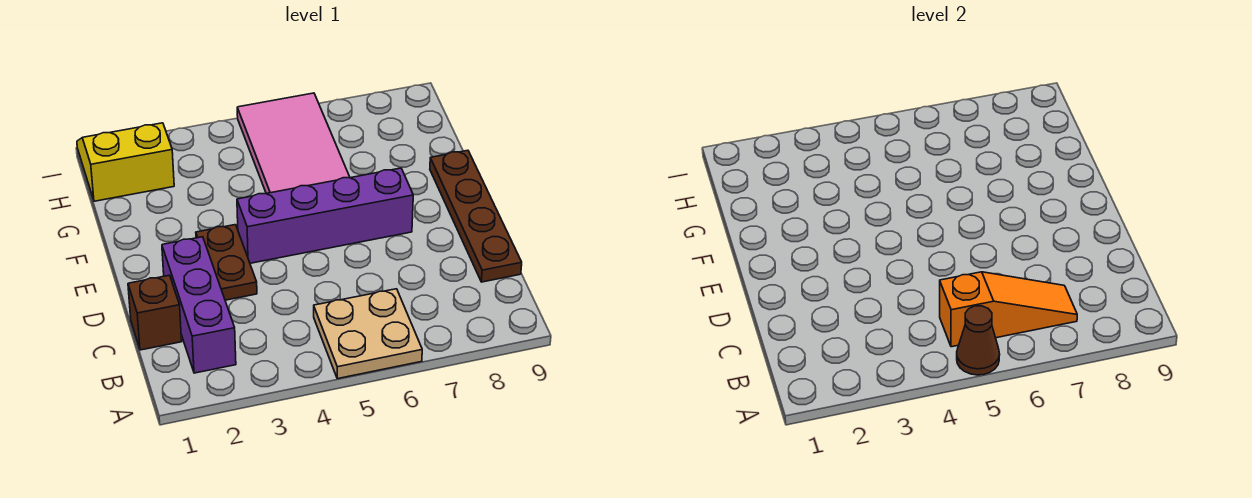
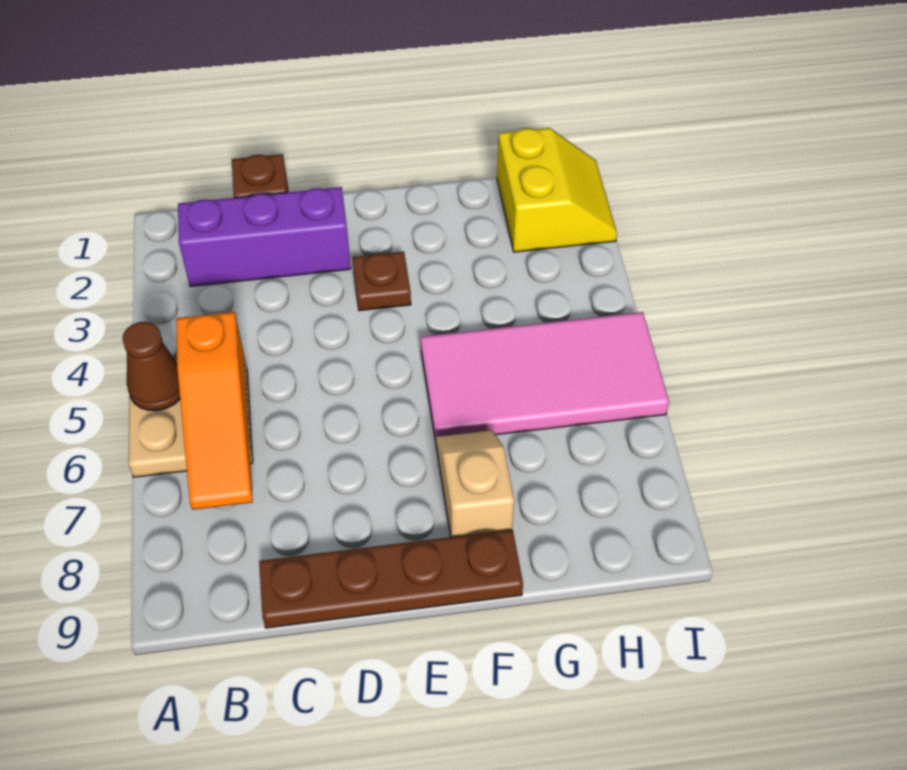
brown plate D3:E3 level 1 -> brown plate E3 level 1
purple brick E4:E7 level 1 -> none
none -> tan slope F7:F8 level 1 top 8

